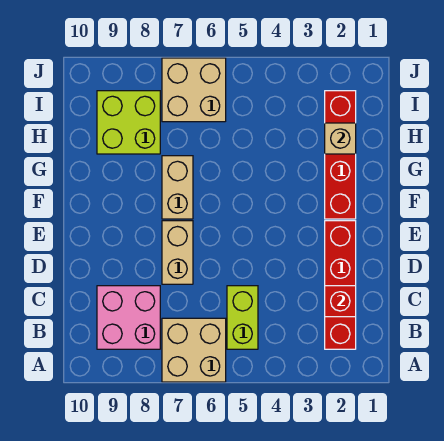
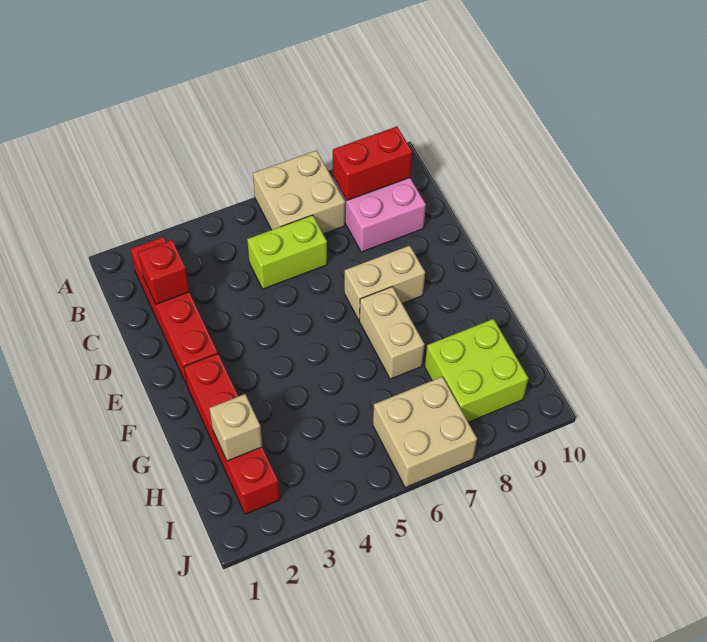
lime brick B5:C5 level 1 -> lime brick C5:C6 level 1
none -> red brick B8:B9 level 2
tan brick D7:E7 level 1 -> tan brick E7:E8 level 1

